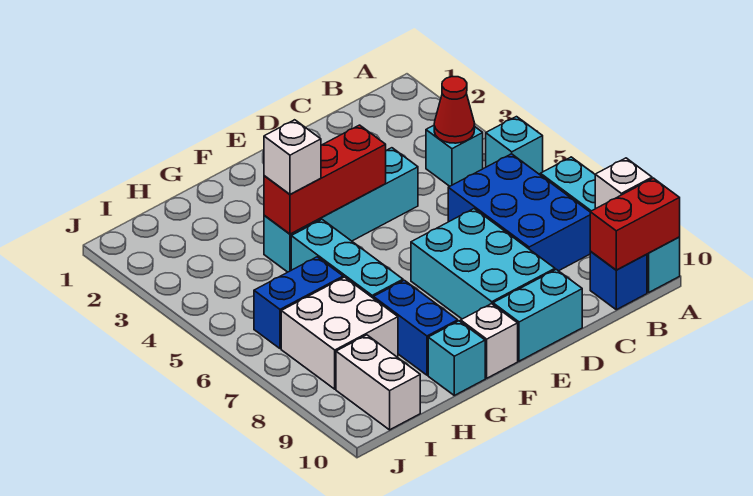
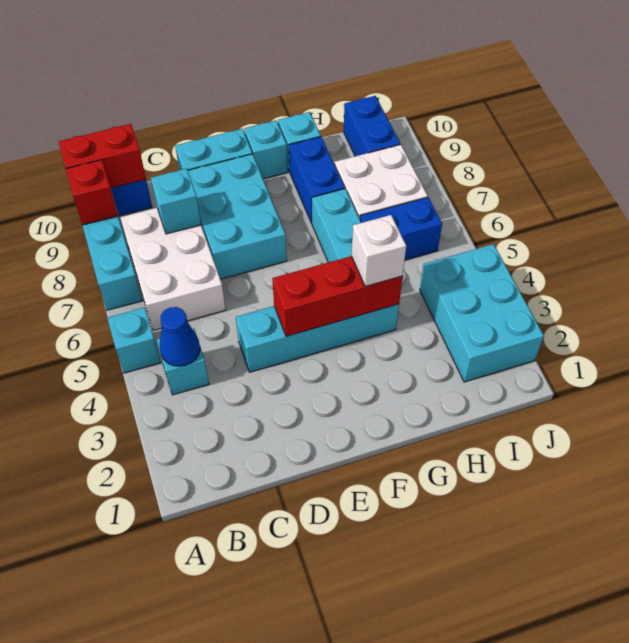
white brick A9 level 2 -> red brick A9 level 2
red cone B4 level 2 -> blue cone B4 level 2
blue brick B6:C8 level 1 -> white brick B6:C8 level 1
none -> cyan brick C8 level 2
white brick F10 level 1 -> cyan brick F10 level 1
none -> cyan brick I2:J4 level 1
white brick I9:I10 level 1 -> blue brick I9:I10 level 1

